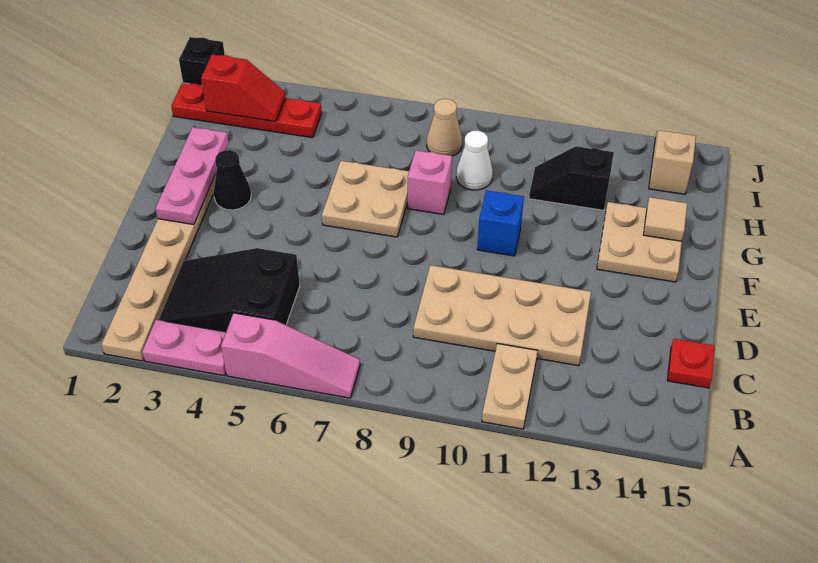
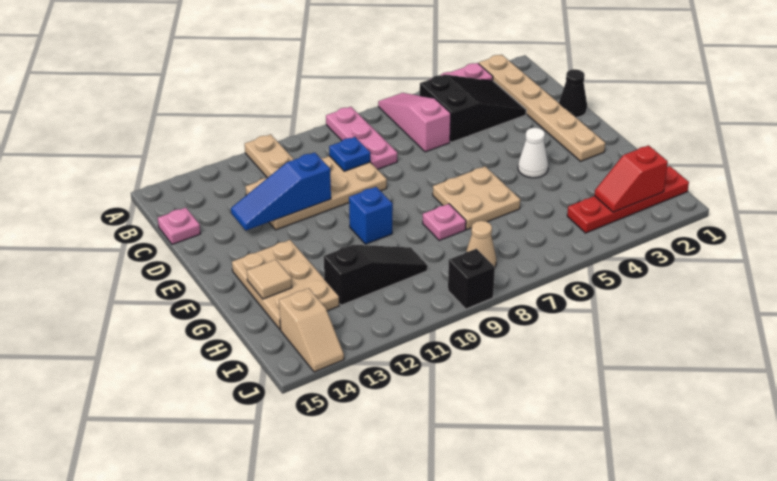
pink slope A5:A7 level 1 top 5 -> pink slope A6:C6 level 1 top C
none -> blue plate C9 level 2
red plate C15 level 1 -> pink plate C15 level 1
none -> blue slope D11:D13 level 2 top 11
pink plate E2:G2 level 2 -> pink plate A8:C8 level 1
black cone F3 level 1 -> black cone D1 level 1
tan plate F13:G14 level 1 -> tan plate F13:H14 level 1
pink brick G8 level 1 -> pink plate G8 level 1
white cone H9 level 1 -> white cone F4 level 1
black slope H11:H12 level 1 top 12 -> black slope H10:H12 level 1 top 12
black brick J1 level 1 -> black brick J9 level 1

